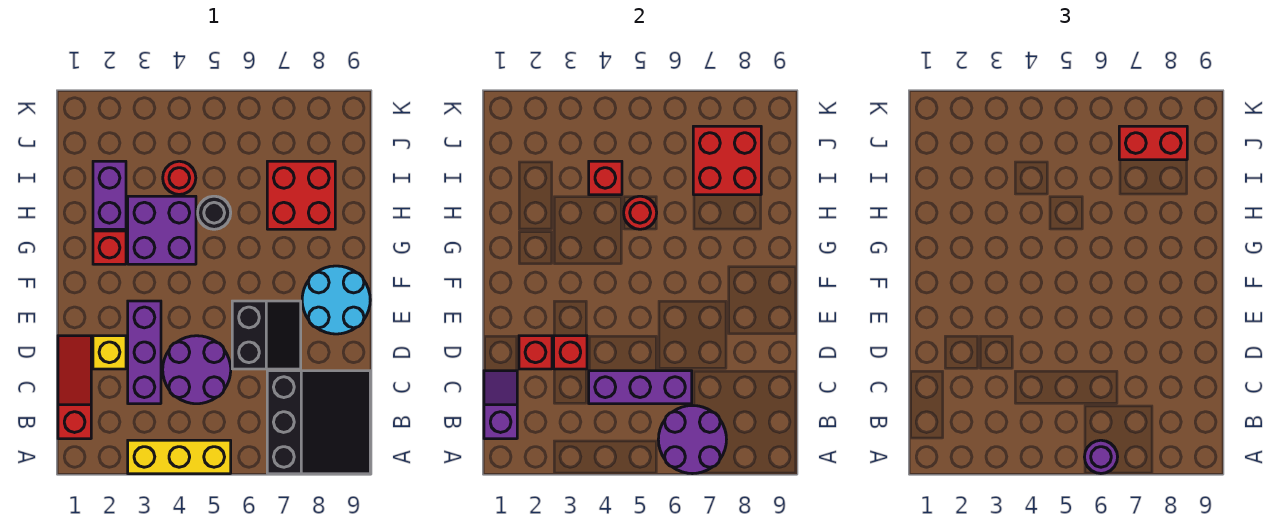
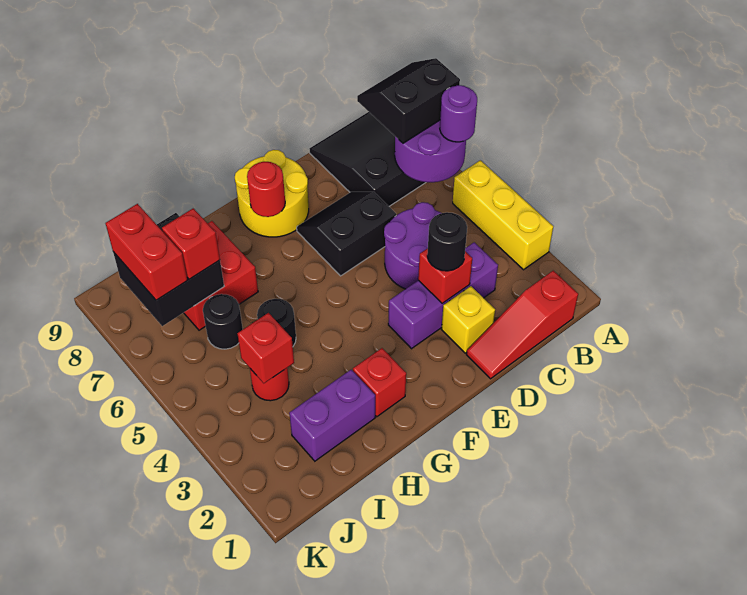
none -> black slope A7:B8 level 3 top 7
purple slope B1:C1 level 2 top B -> none
purple brick C4:C6 level 2 -> none
red brick D2 level 2 -> red brick I7 level 3
none -> black round brick D3 level 3
cyan round brick E8:F9 level 1 -> yellow round brick E8:F9 level 1
purple brick G3:H4 level 1 -> none
red round brick H5 level 2 -> red round brick F8 level 2
none -> black round brick I6 level 1
red brick I7:J8 level 2 -> black brick I7:J8 level 2

